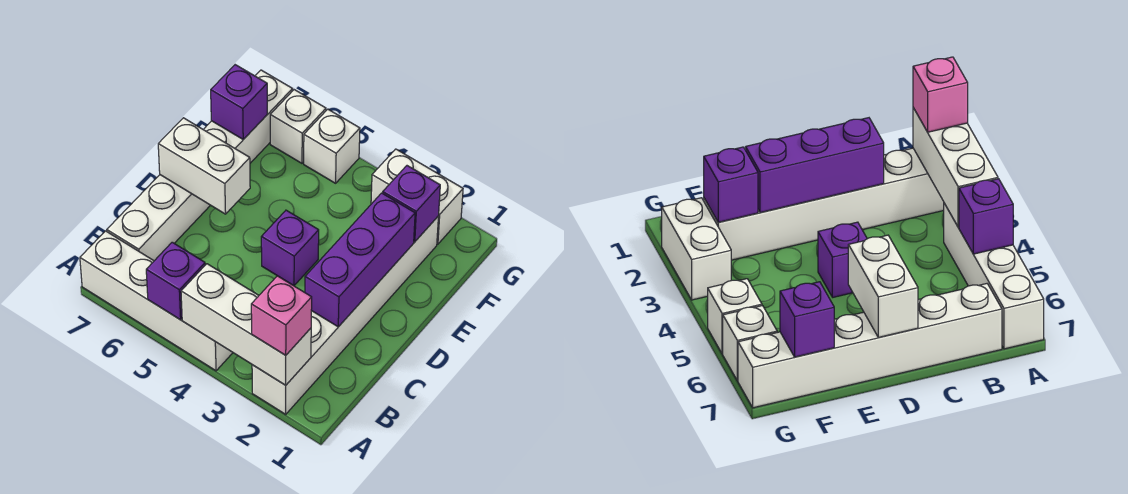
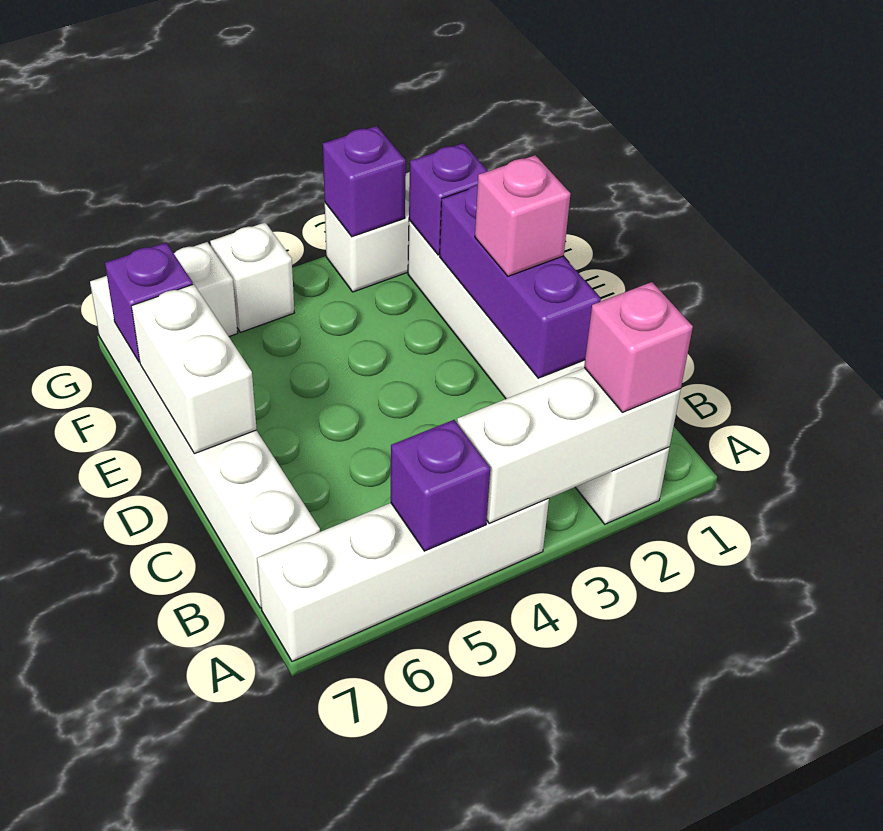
none -> pink brick D2 level 3
purple brick D4 level 1 -> purple brick G3 level 2
white brick D6:D7 level 2 -> white brick D7:E7 level 2

